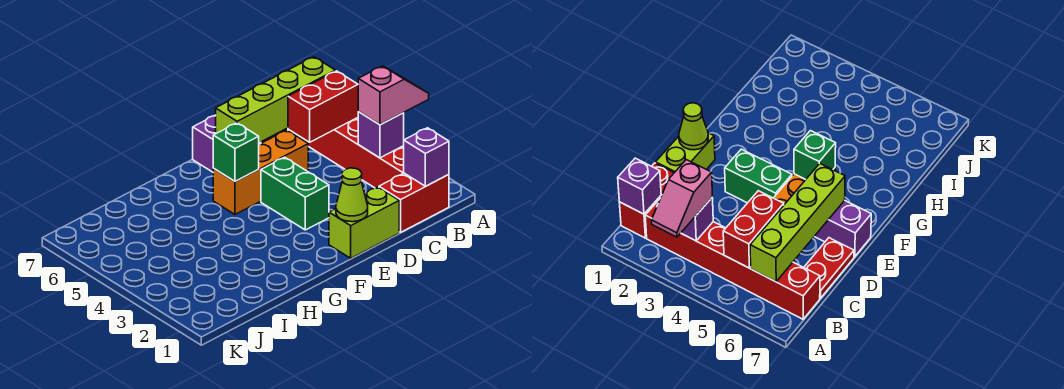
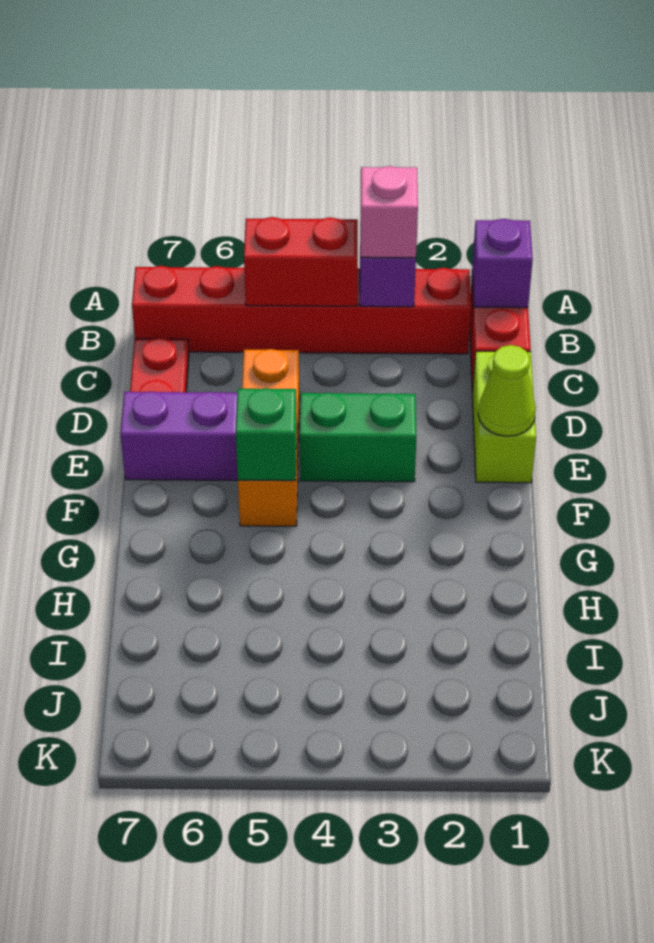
red brick B5:C5 level 2 -> red brick B4:B5 level 2
lime brick B6:E6 level 2 -> none

